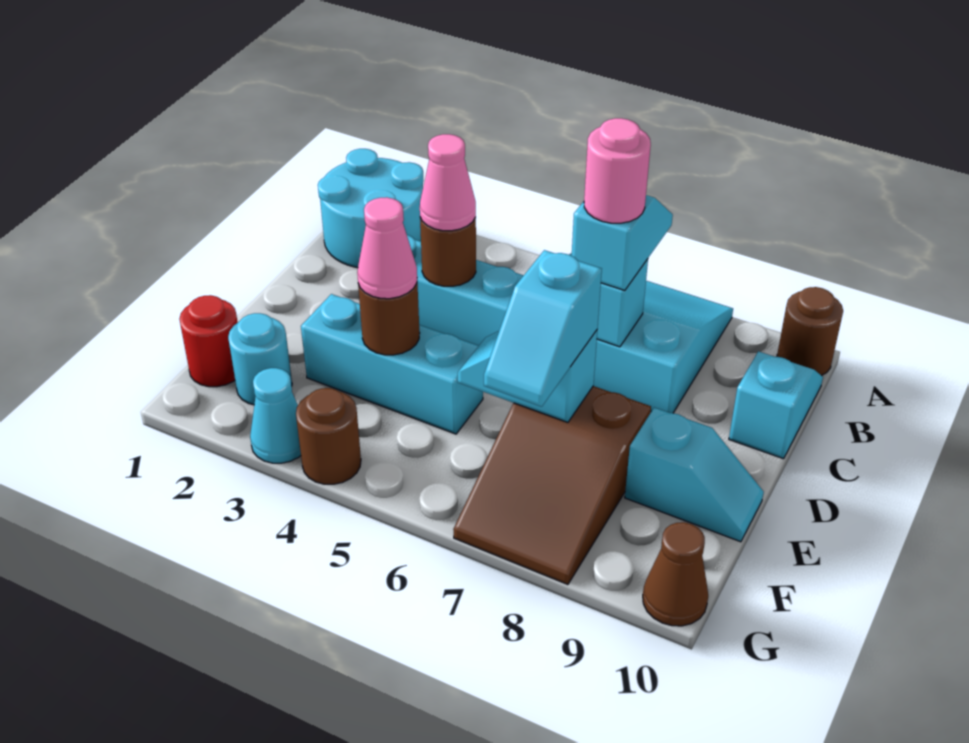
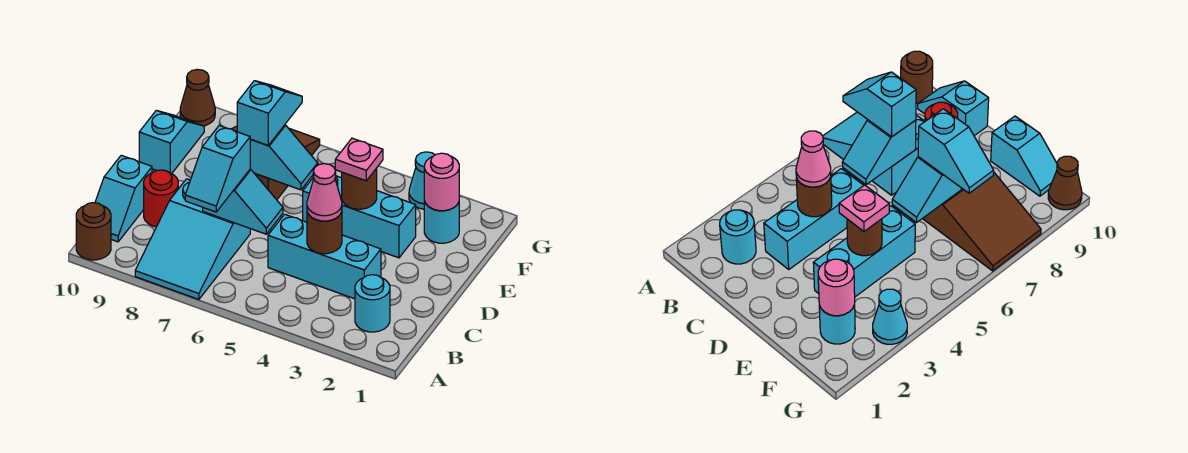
cyan round brick A1:B2 level 1 -> cyan round brick B2 level 1
pink round brick C7 level 4 -> pink round brick F2 level 2
pink cone E4 level 3 -> pink plate E4 level 3
cyan slope E9:E10 level 1 top 9 -> cyan slope E10:F10 level 1 top E
red round brick F1 level 1 -> red round brick C9 level 1
brown round brick G4 level 1 -> none

